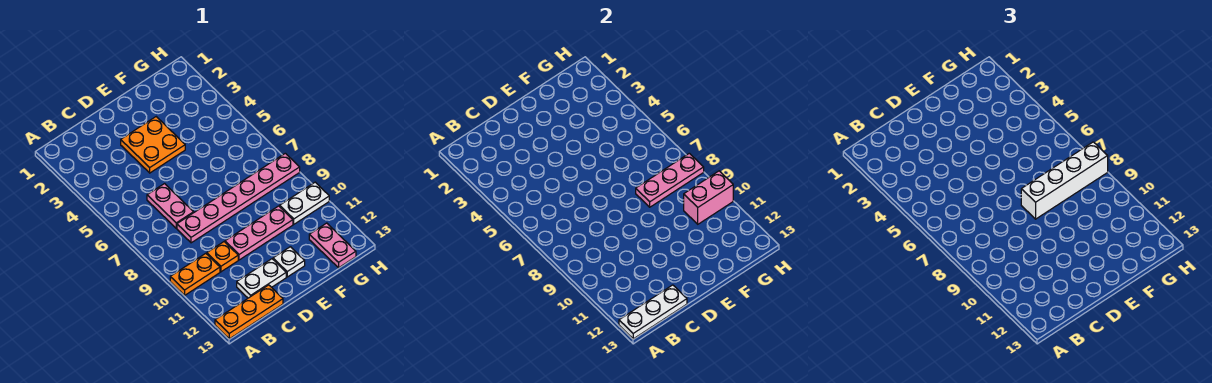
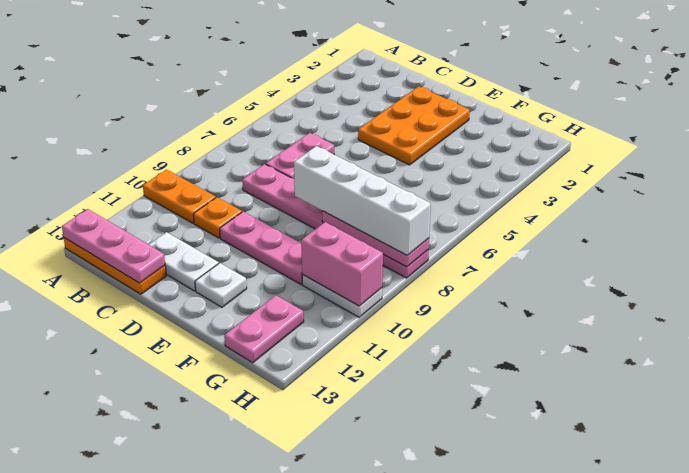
white plate A13:C13 level 2 -> pink plate A13:C13 level 2
orange plate D3:E4 level 1 -> orange plate D2:E4 level 1

